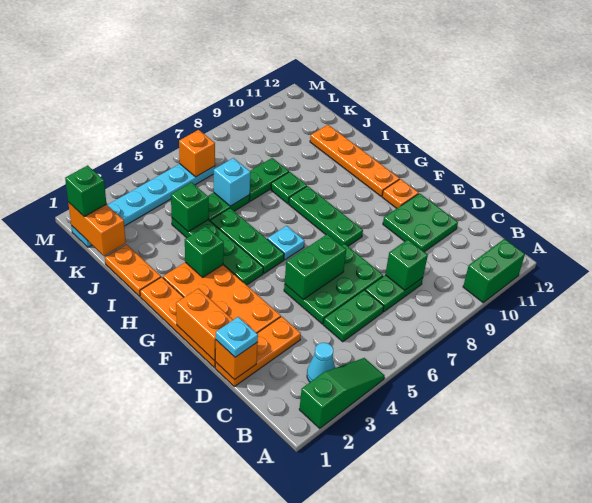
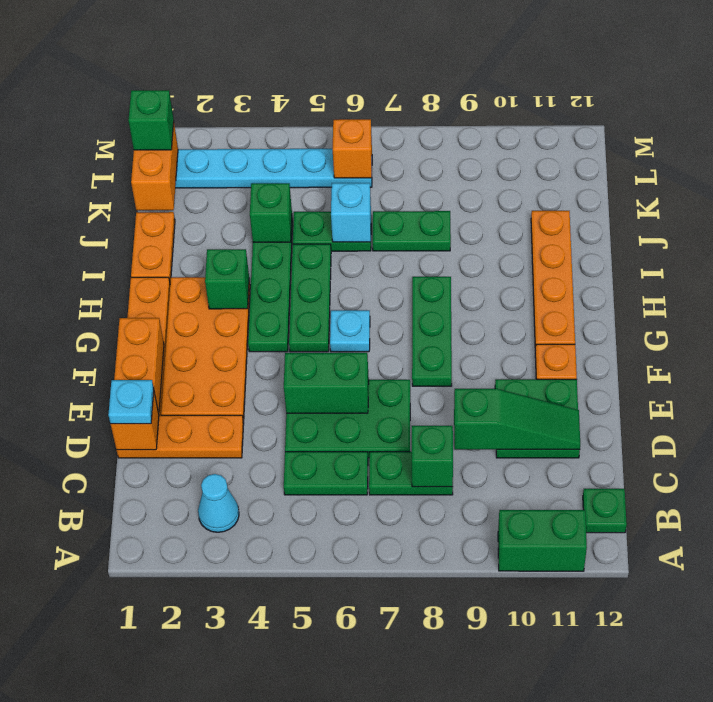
green slope A2:A4 level 1 top 2 -> green slope D9:D11 level 2 top 9
green plate I8 level 1 -> green plate B12 level 1

